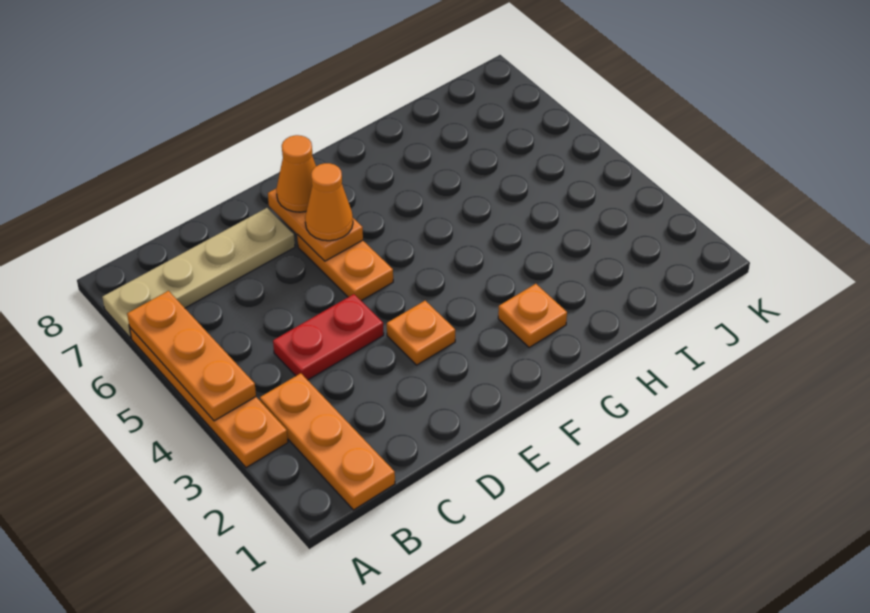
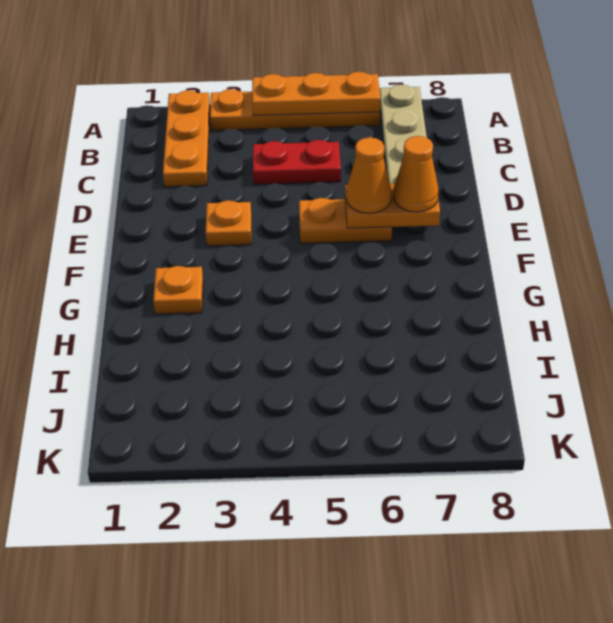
orange plate B1:B3 level 1 -> orange plate A2:C2 level 1
red plate C4:D4 level 1 -> red plate C4:C5 level 1

